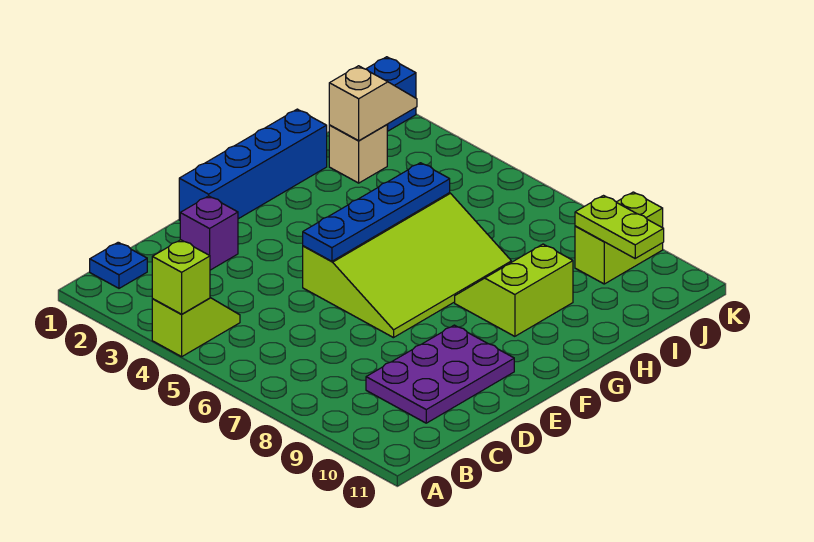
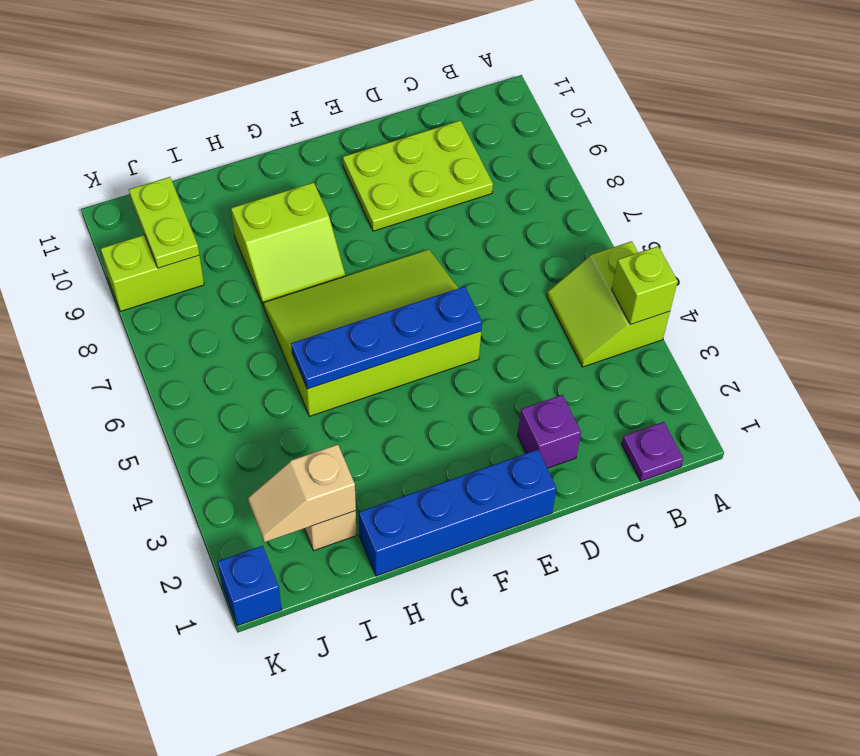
lime slope A4:B4 level 1 top A -> lime slope A4:B5 level 1 top A
blue plate B1 level 1 -> purple plate B1 level 1
purple plate C9:E10 level 1 -> lime plate C9:E10 level 1

